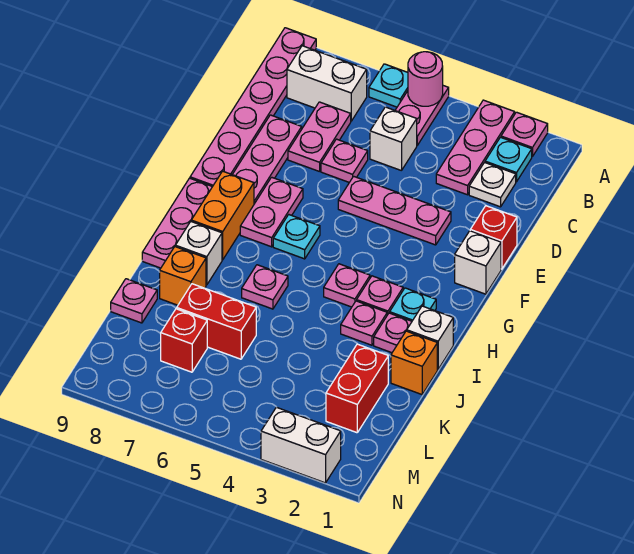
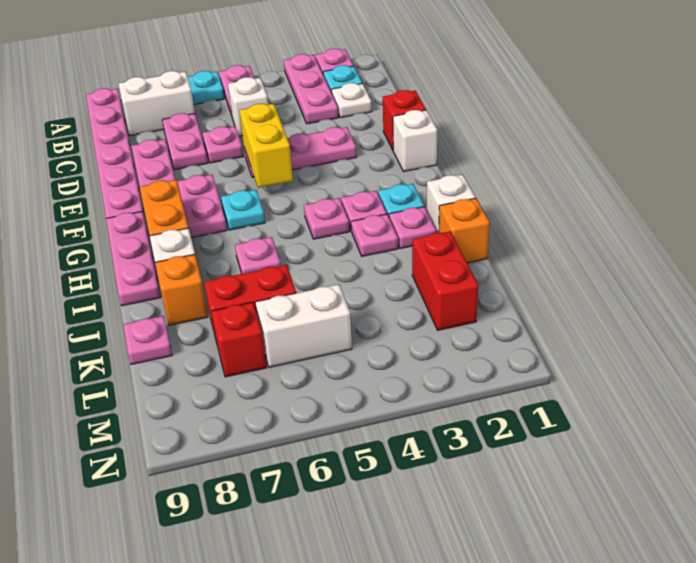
pink round brick A5 level 2 -> none
none -> yellow brick E5:F5 level 2
white brick N2:N3 level 1 -> white brick L5:L6 level 1

